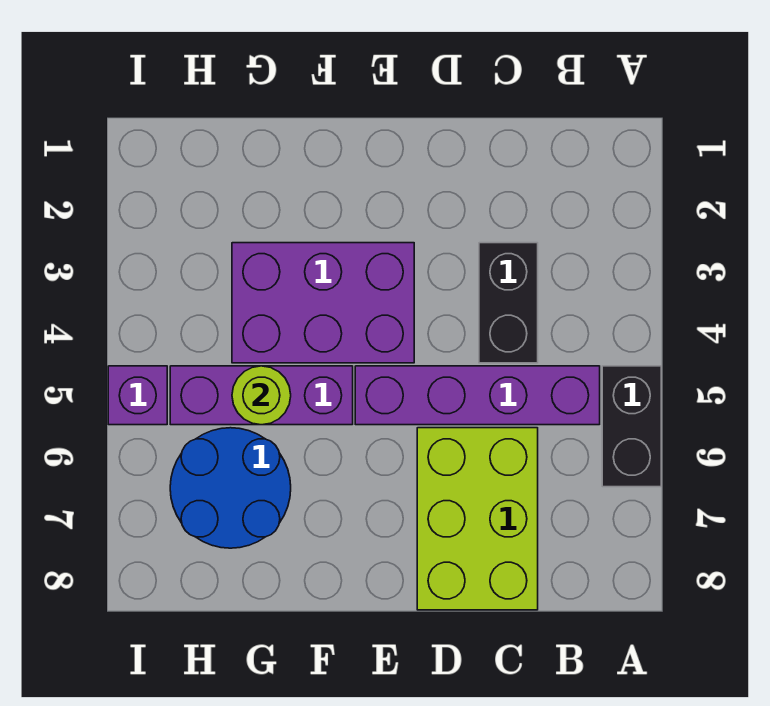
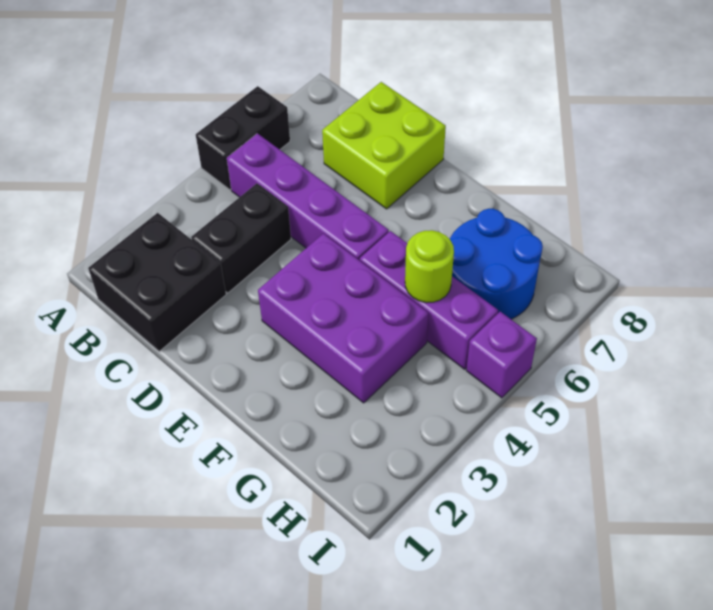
none -> black brick B1:C2 level 1
lime brick C6:D8 level 1 -> lime brick C7:D8 level 1

